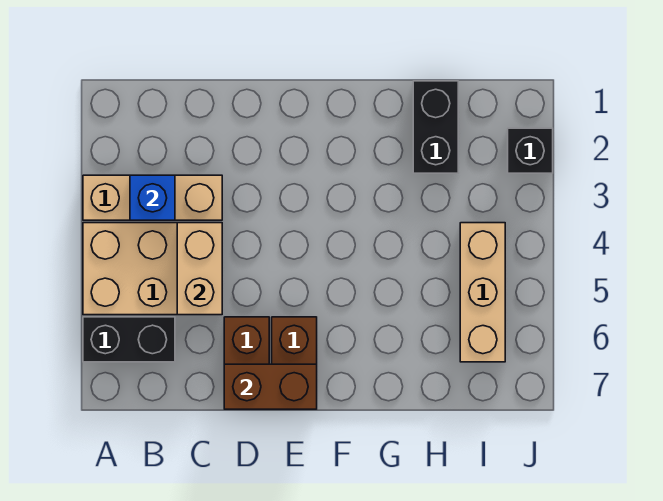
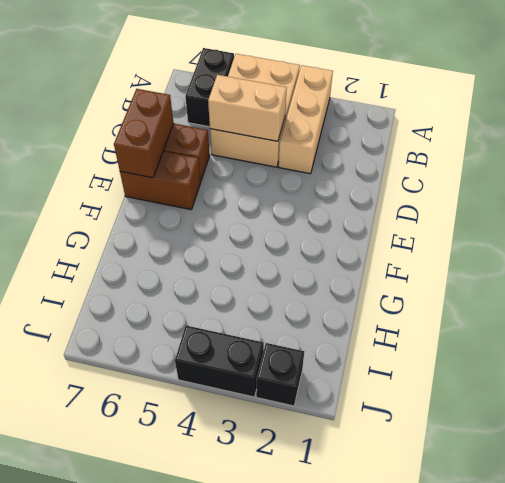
blue brick B3 level 2 -> none
black brick H1:H2 level 1 -> black brick J3:J4 level 1
tan brick I4:I6 level 1 -> none

